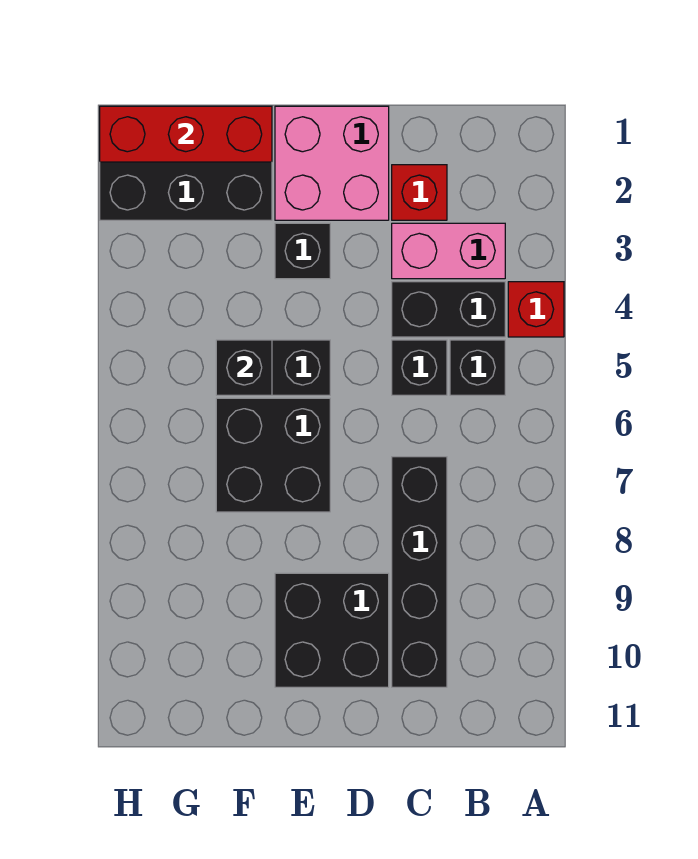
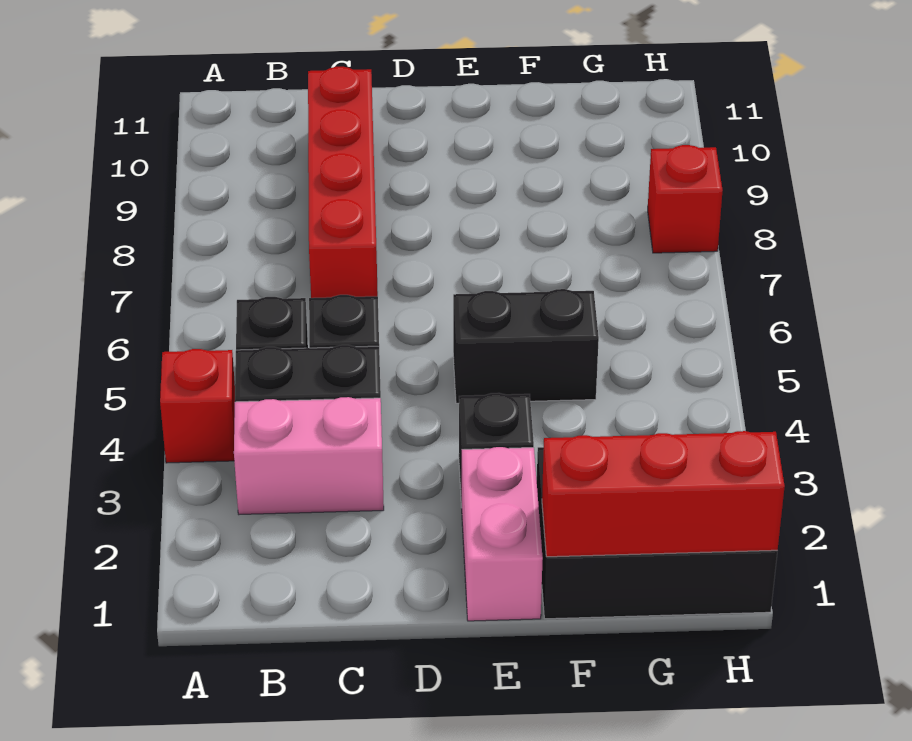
red brick C2 level 1 -> red brick H8 level 1
black brick C7:C10 level 1 -> red brick C7:C10 level 1
pink brick D1:E2 level 1 -> pink brick E1:E2 level 1
black brick D9:E10 level 1 -> none
black brick E6:F7 level 1 -> none
black brick F5 level 2 -> none

